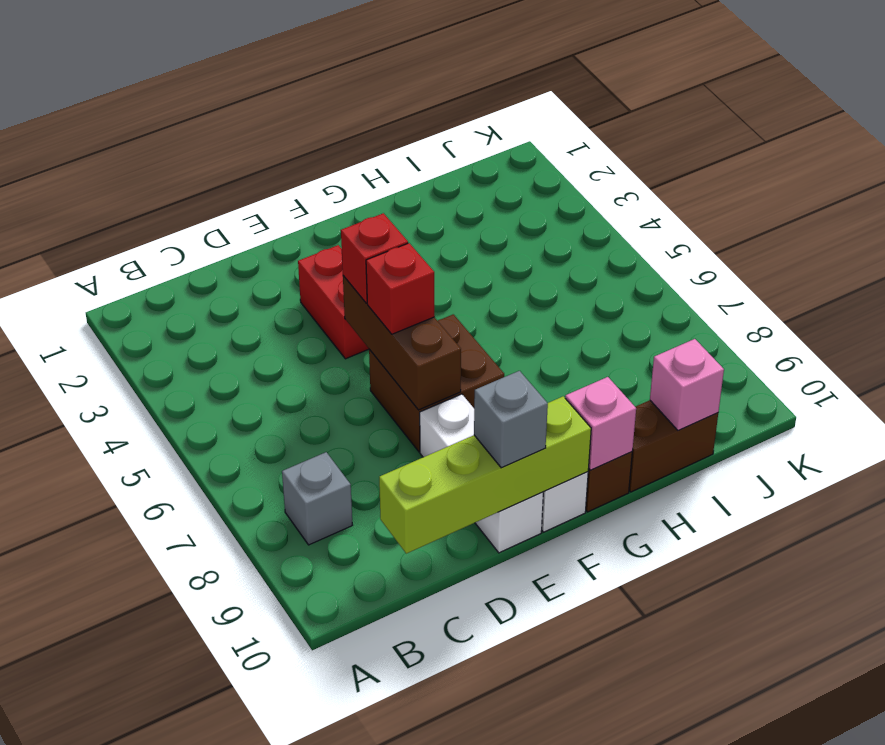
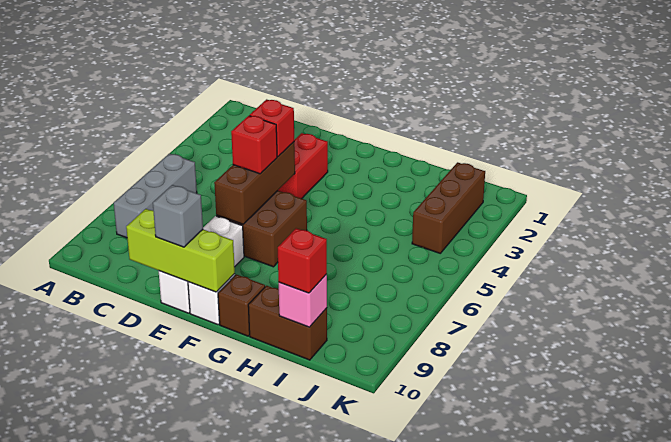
grey brick B8 level 1 -> grey brick B6:B8 level 1
lime brick C10:F10 level 2 -> lime brick D10:F10 level 2
pink brick G10 level 2 -> none
none -> red brick I10 level 3
none -> brown brick J2:J4 level 1

